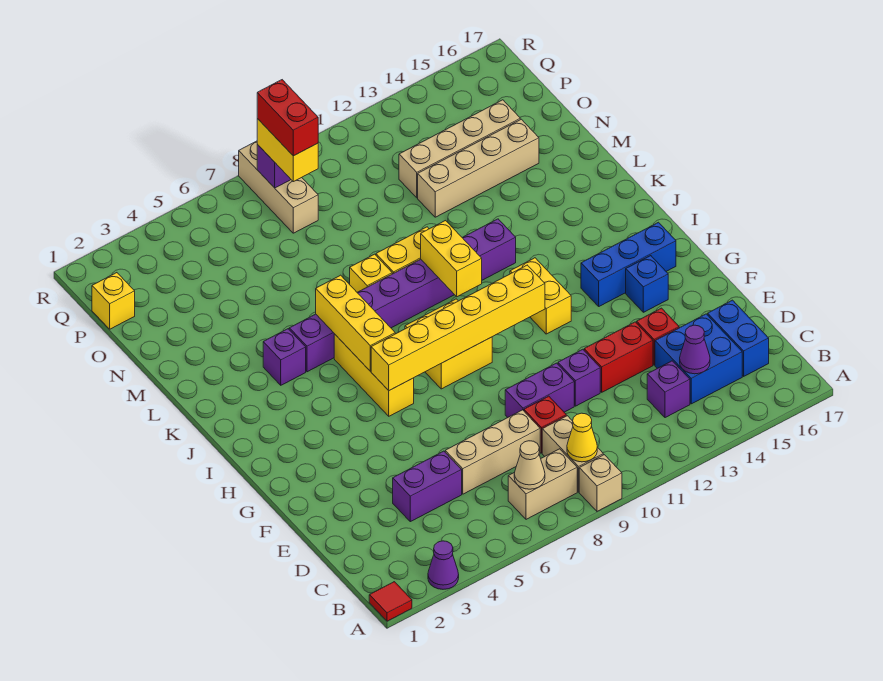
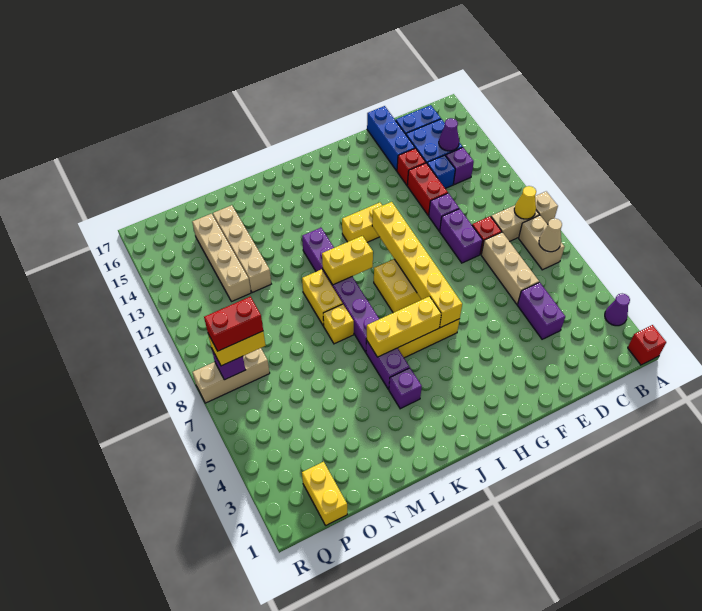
red tile A1 level 1 -> red brick A1 level 1
blue brick G15 level 1 -> blue brick D13 level 1
blue brick H14:H16 level 1 -> blue brick E15:E17 level 1
yellow brick P1 level 1 -> yellow brick P1:P2 level 1

